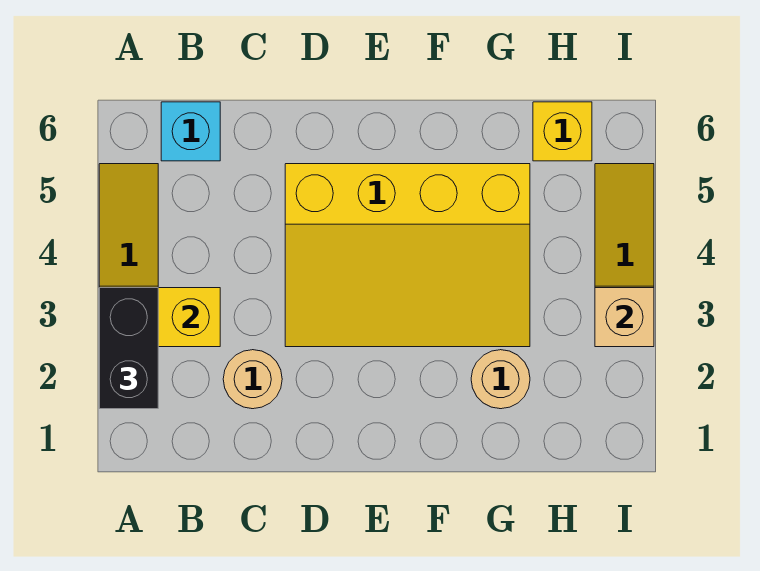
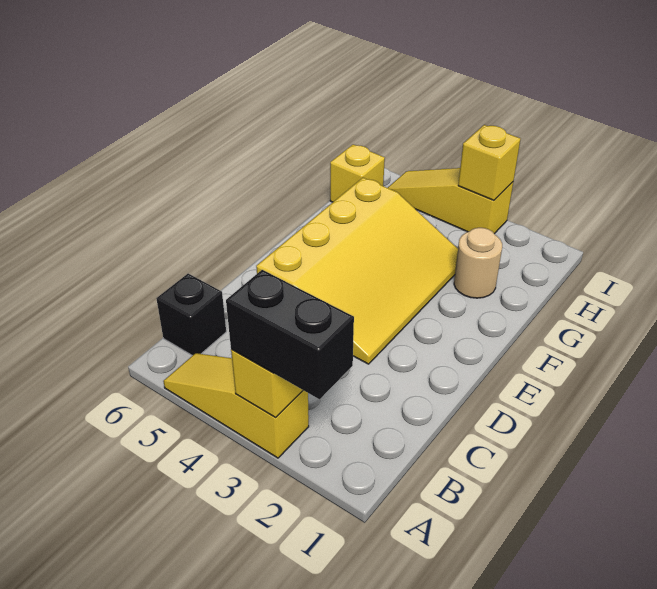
cyan brick B6 level 1 -> black brick B6 level 1
tan round brick C2 level 1 -> none
tan brick I3 level 2 -> yellow brick I3 level 2

